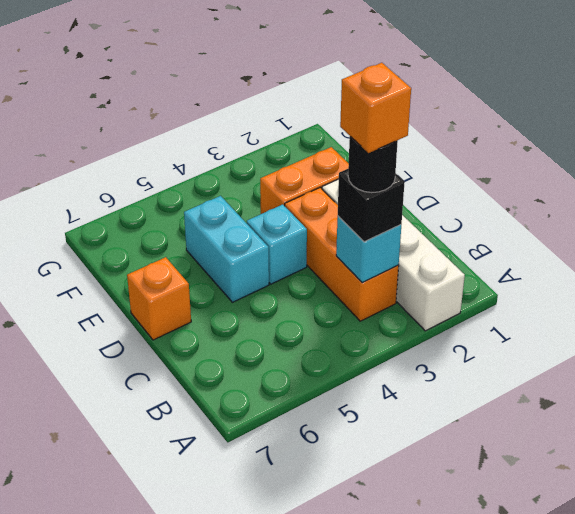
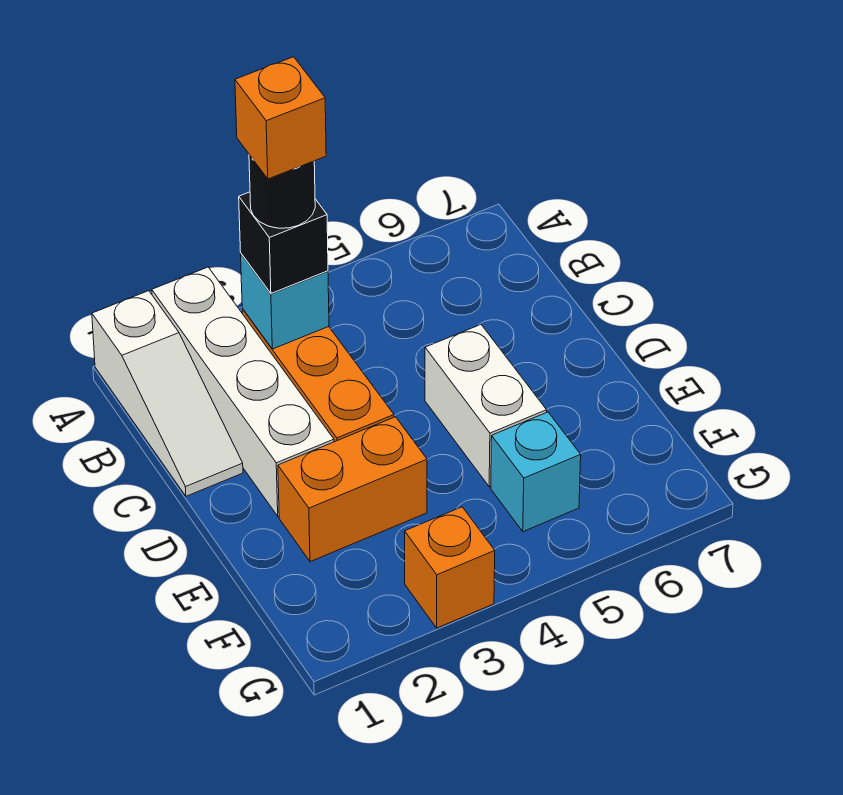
none -> white slope A1:C1 level 1 top A
cyan brick D4 level 1 -> cyan brick F5 level 1
cyan brick D5:E5 level 1 -> white brick D5:E5 level 1
orange brick D7 level 1 -> orange brick G3 level 1

